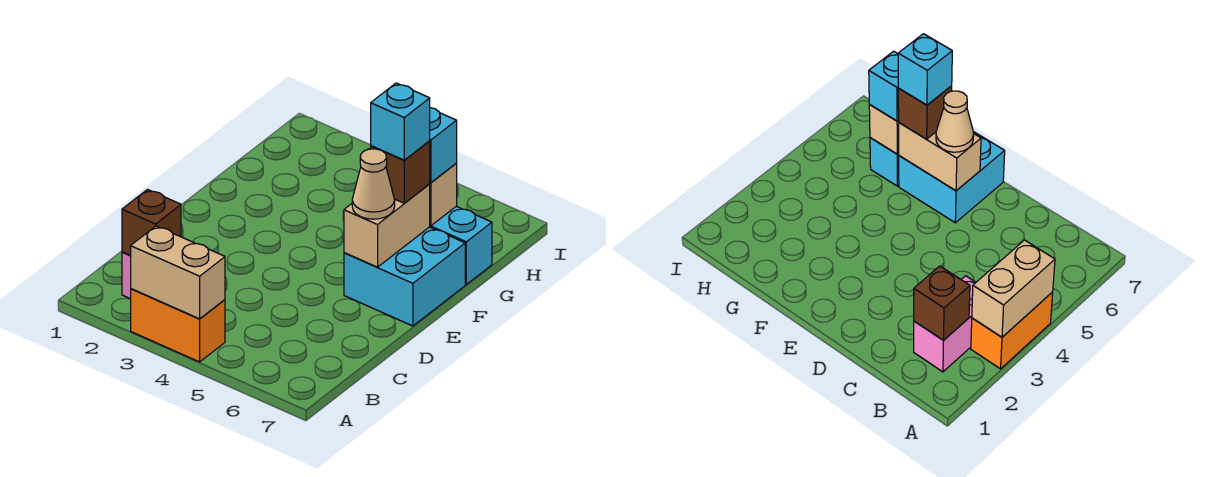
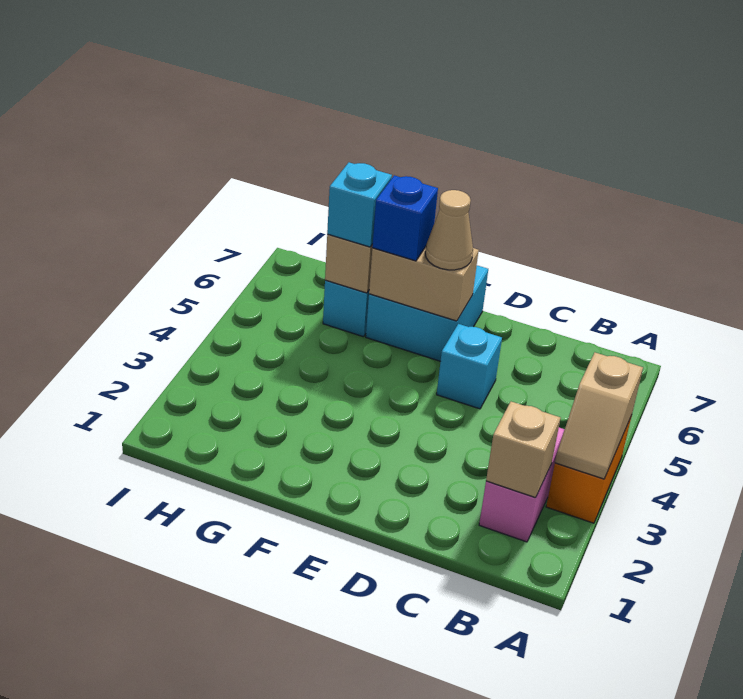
tan brick A3:A4 level 2 -> tan slope A3:A4 level 2 top 4
brown brick B2 level 2 -> tan brick B2 level 2
brown brick F6 level 3 -> blue brick F6 level 3
cyan brick F6 level 4 -> cyan brick D5 level 1

